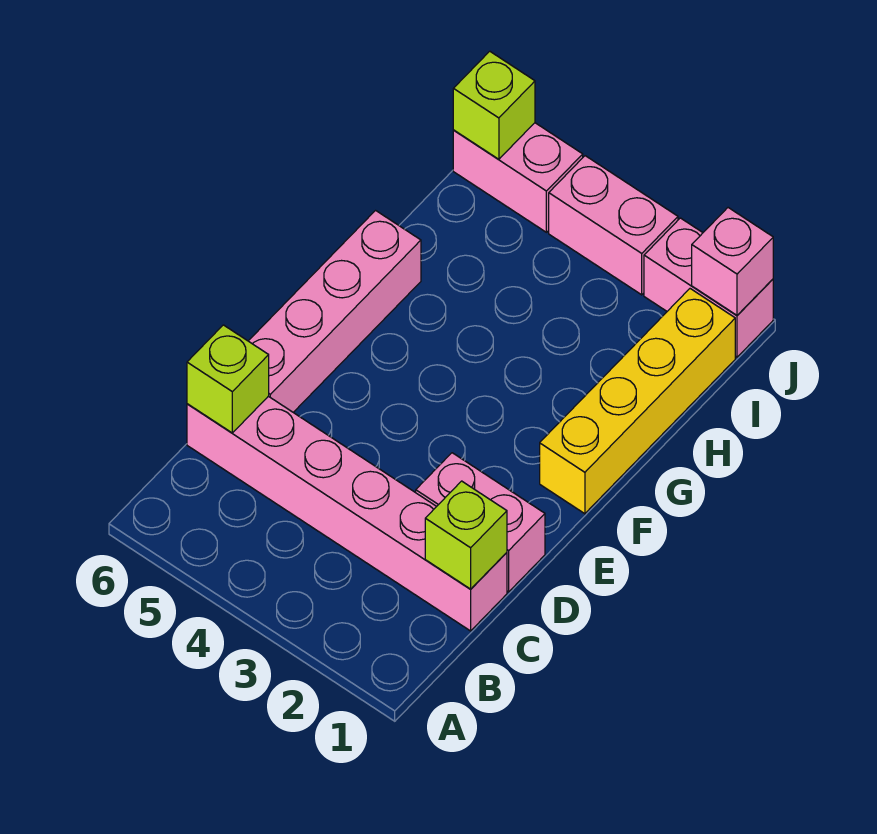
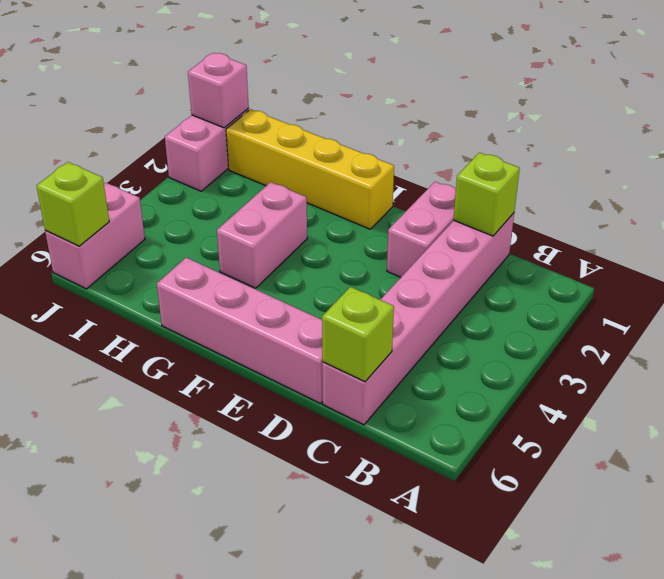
pink brick J3:J4 level 1 -> pink brick G3:G4 level 1

